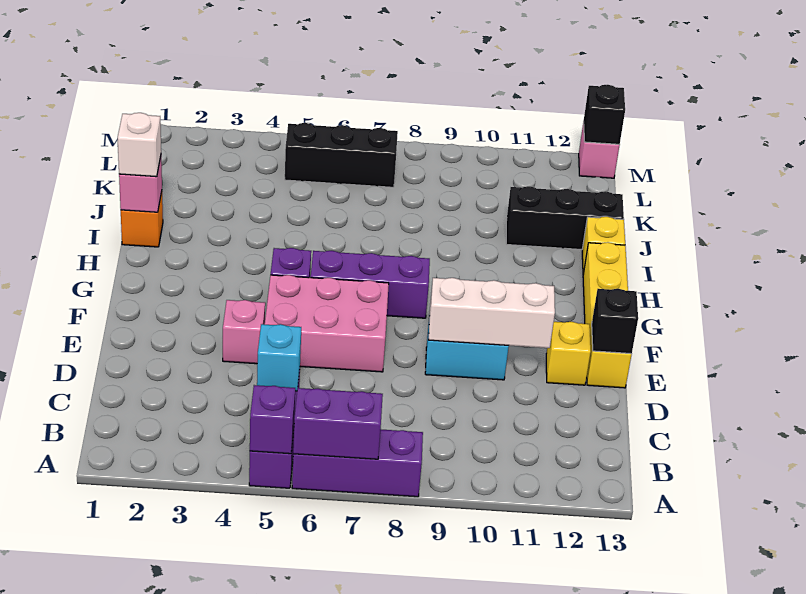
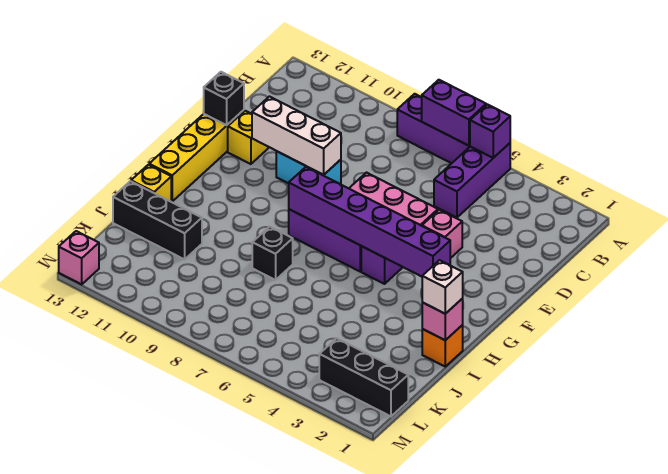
cyan brick C5 level 2 -> none
none -> purple brick G3:G8 level 2
black brick L5:L7 level 1 -> black brick L1:L3 level 1
black brick M13 level 2 -> black brick I8 level 1

